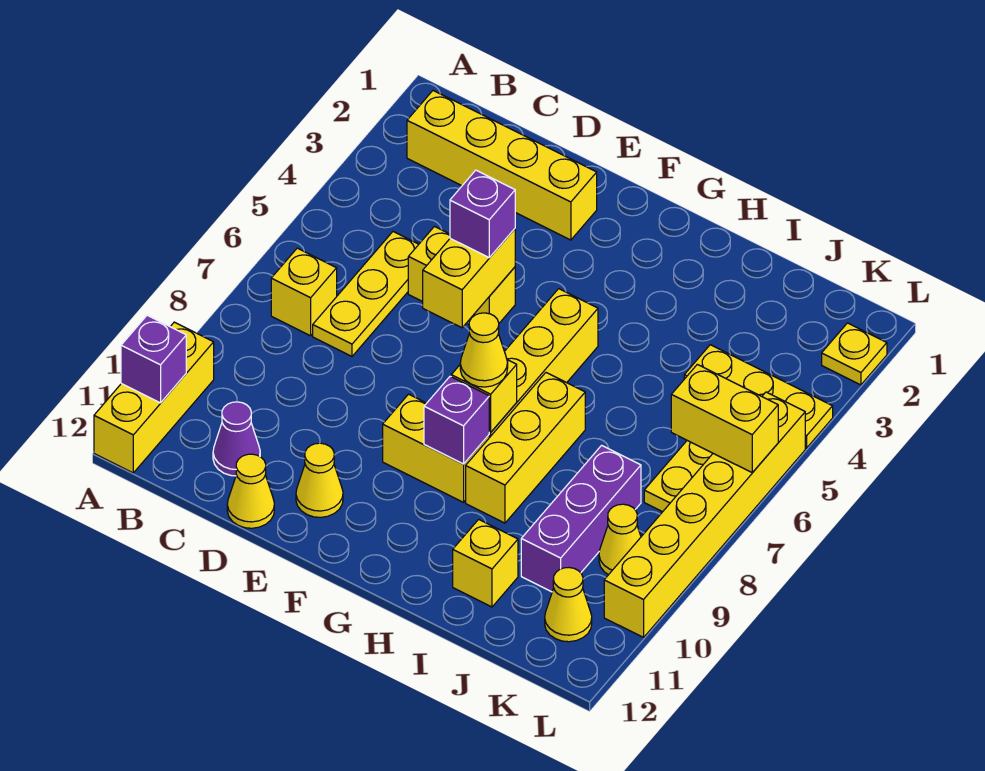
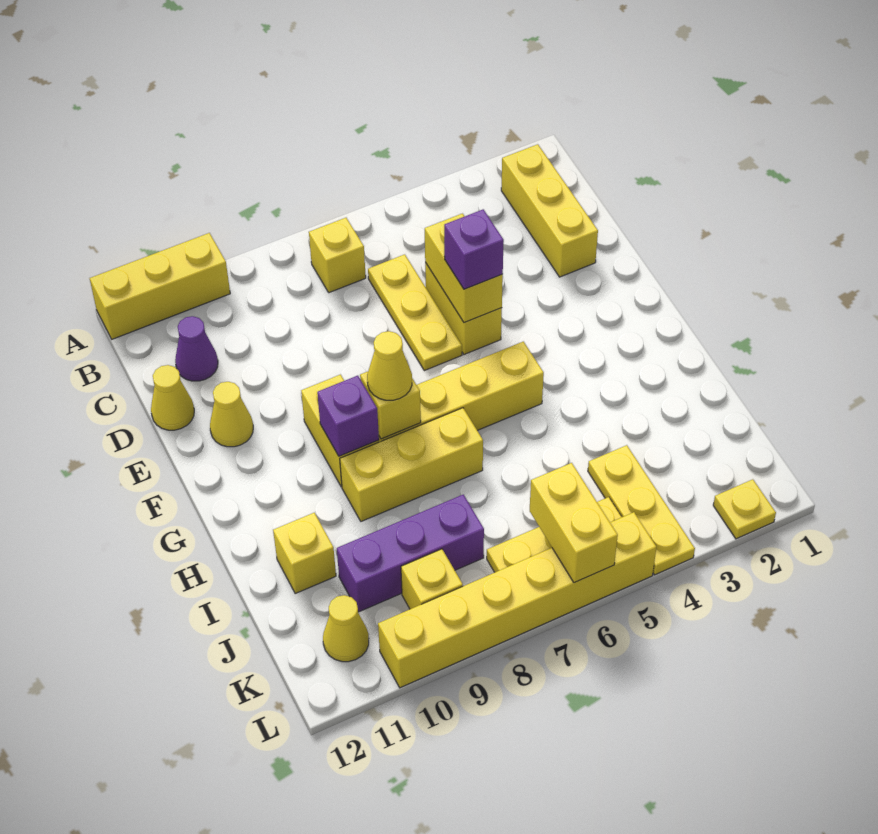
purple brick A11 level 2 -> none
yellow brick B2:E2 level 1 -> yellow brick B2:D2 level 1
yellow plate C5:C7 level 1 -> yellow plate C6:E6 level 1
yellow brick E5:E6 level 2 -> yellow brick D5:E5 level 2
yellow cone K9 level 1 -> yellow brick K9 level 1

